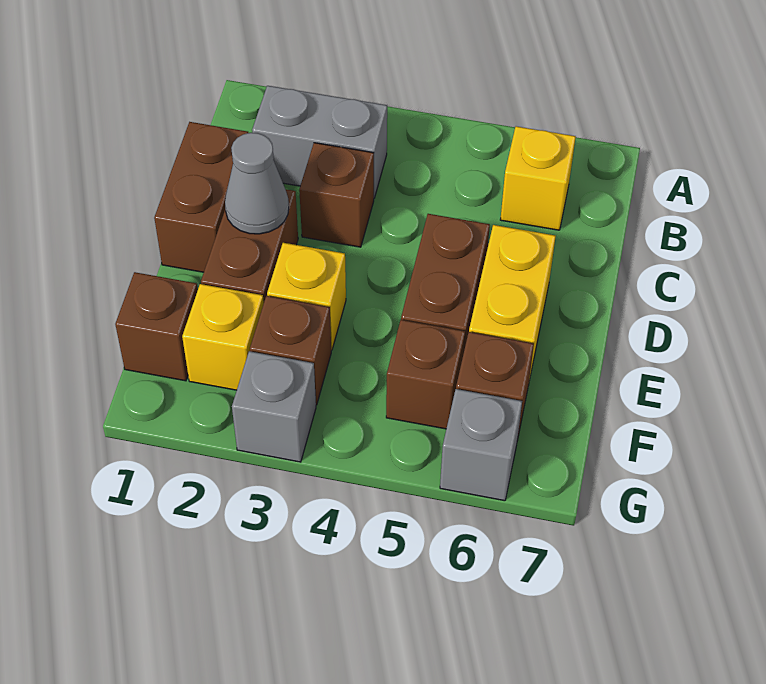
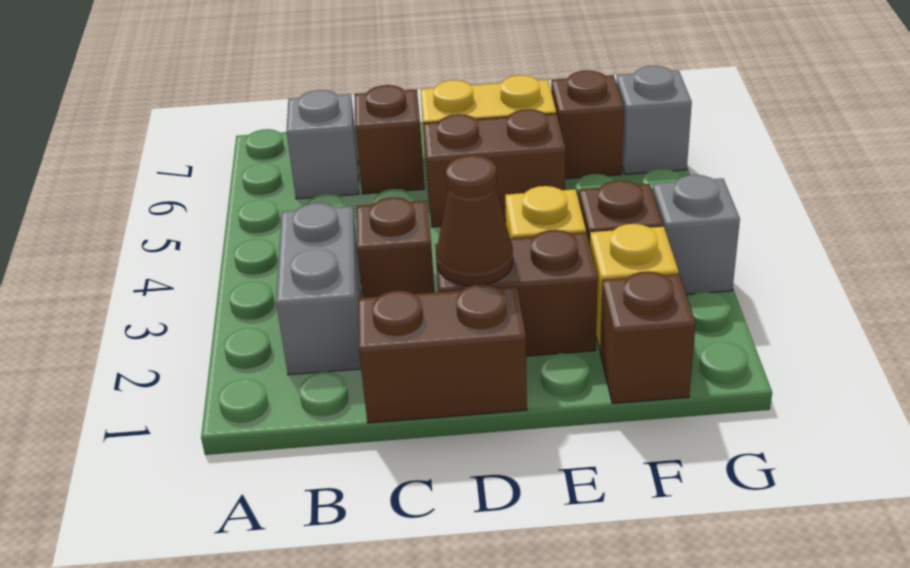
yellow brick B6 level 1 -> grey brick B6 level 1
grey cone D2 level 2 -> brown cone D2 level 2
brown brick F5 level 1 -> brown brick C6 level 1

